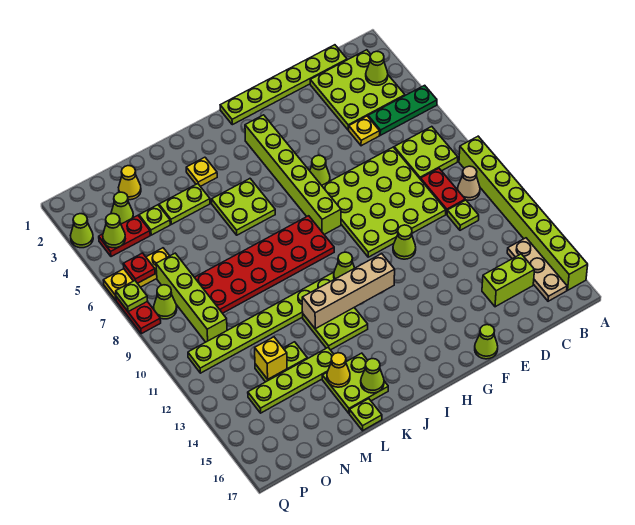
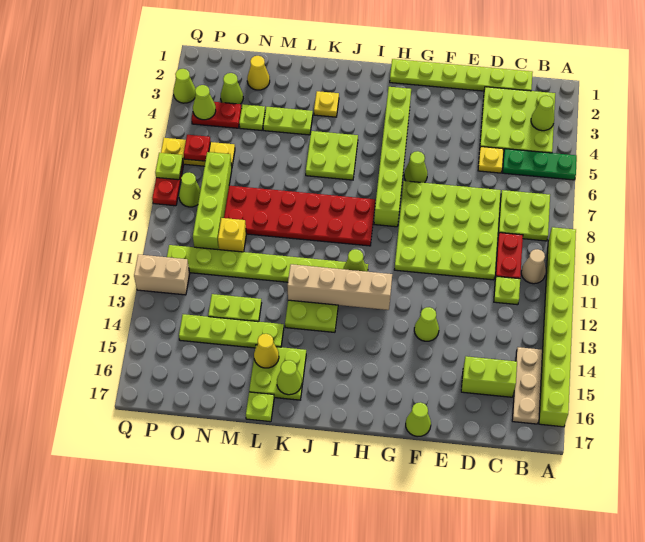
lime cone F11 level 1 -> lime cone F13 level 1
yellow brick N13 level 2 -> yellow brick N10 level 1
none -> tan brick P12:Q12 level 1

